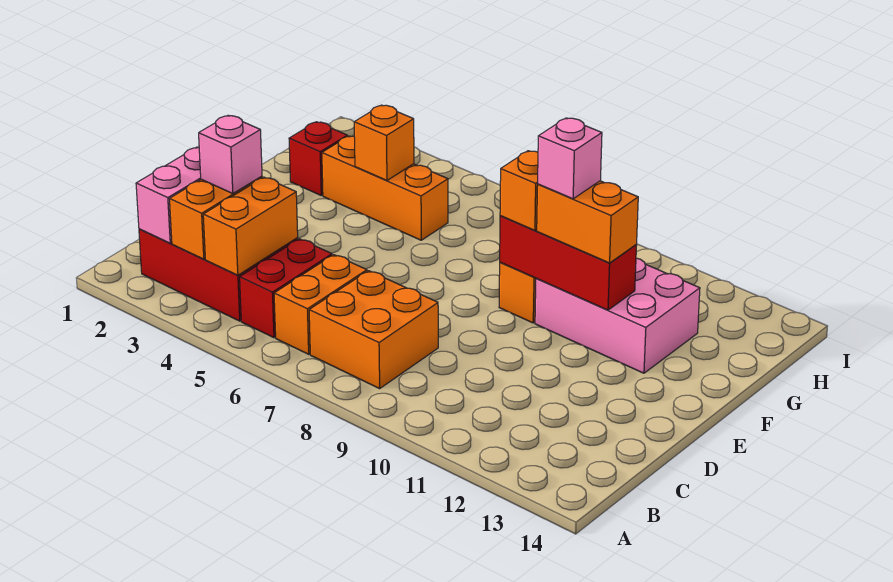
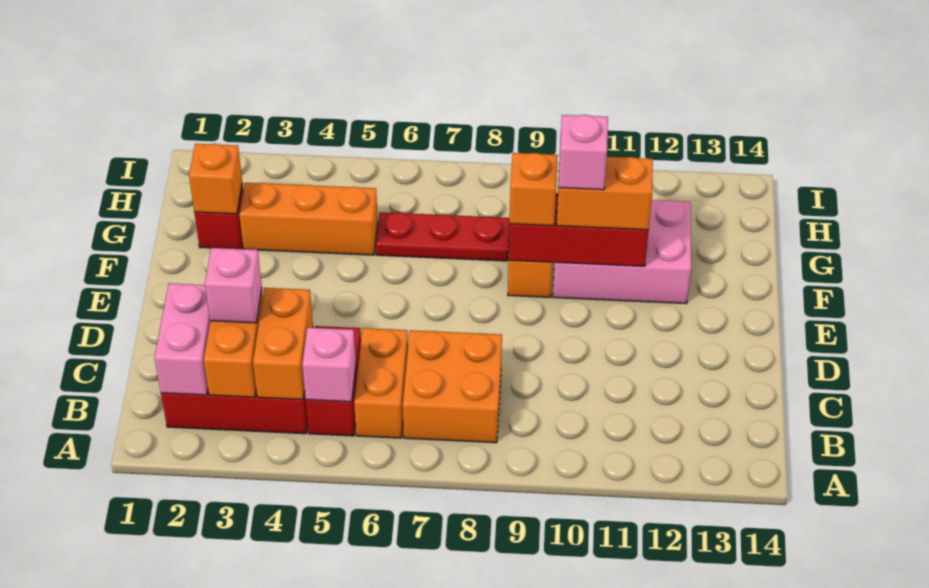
none -> pink brick B5 level 2
orange brick G4 level 2 -> orange brick G2 level 2
none -> red plate G6:G8 level 1

